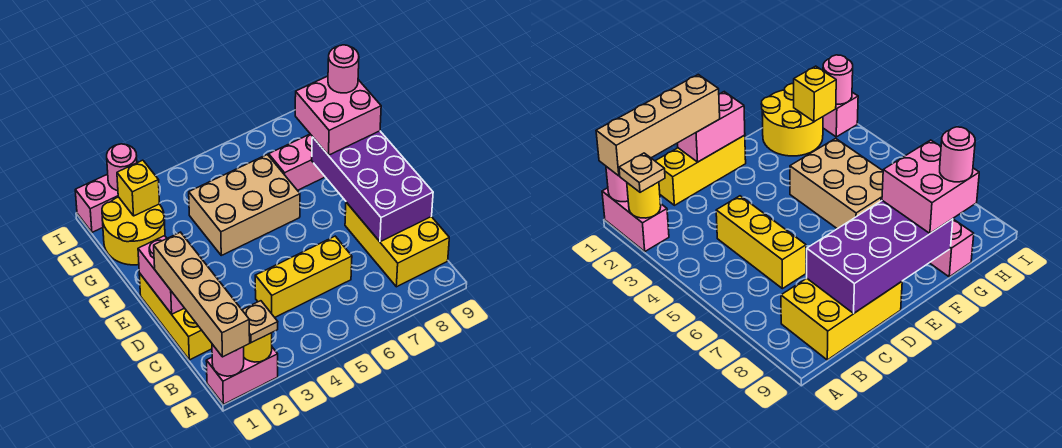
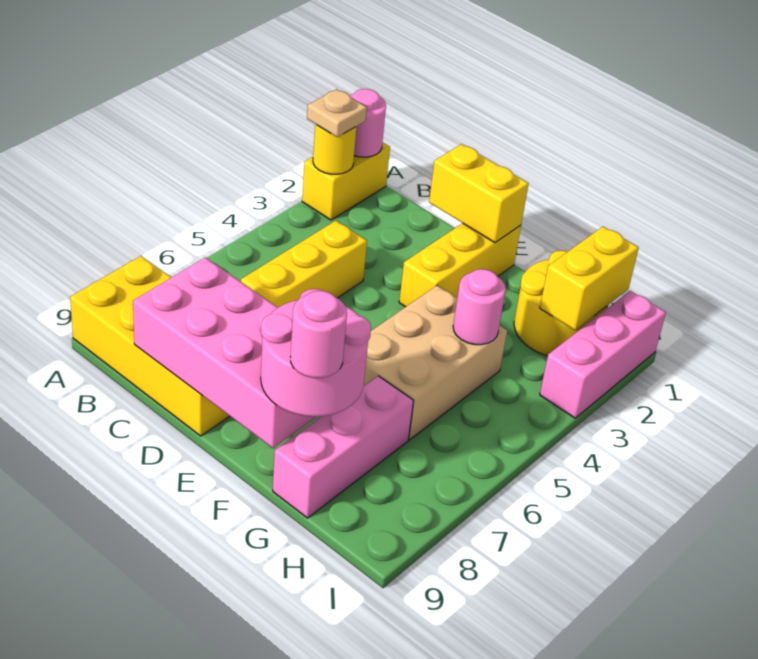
pink brick A1:A2 level 1 -> yellow brick A1:A2 level 1
tan brick A1:D1 level 3 -> none
yellow brick B8:D9 level 1 -> yellow brick A8:D9 level 1
yellow brick C1:E1 level 1 -> yellow brick E1:E3 level 1
purple brick C8:F9 level 2 -> pink brick C8:F9 level 2
pink brick D1:E1 level 2 -> yellow brick D1:E1 level 2
pink brick F8:G9 level 3 -> pink round brick F8:G9 level 3
yellow brick H2 level 2 -> yellow brick H1:H2 level 2
pink brick I1:I2 level 1 -> pink brick I1:I3 level 1
pink round brick I2 level 2 -> pink round brick G4 level 2

